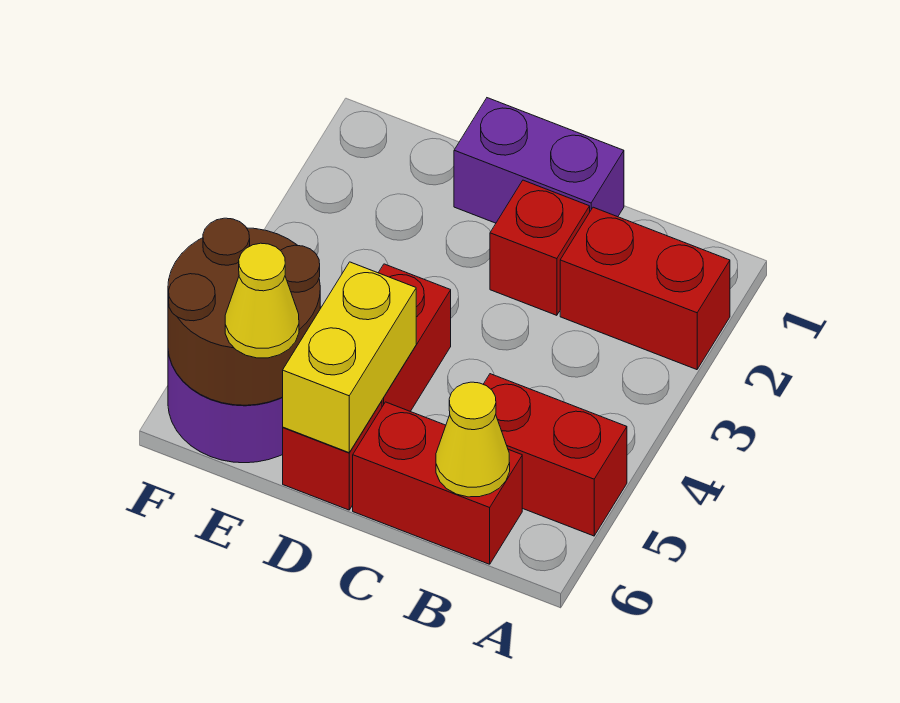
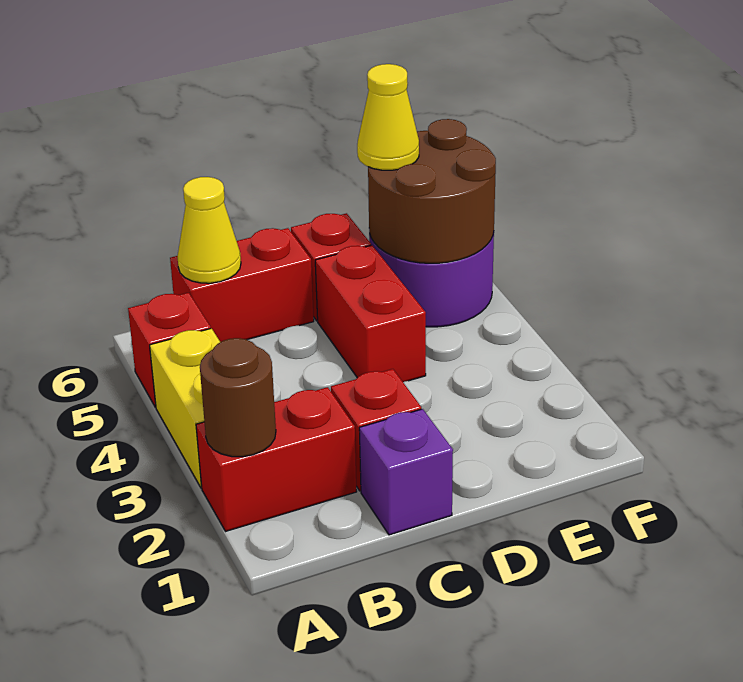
none -> brown round brick A2 level 2
red brick A5:B5 level 1 -> red brick A5 level 1
purple brick C1:D1 level 1 -> purple brick C1 level 1
yellow brick D5:D6 level 2 -> yellow brick A3:A4 level 1

